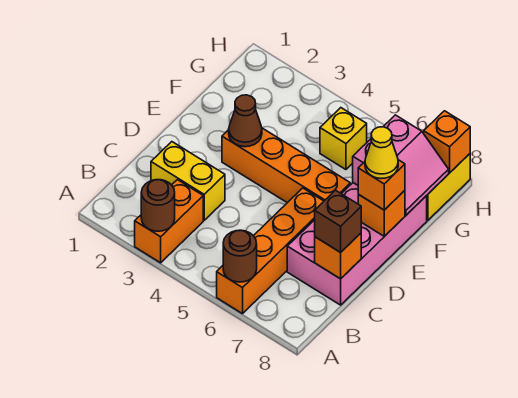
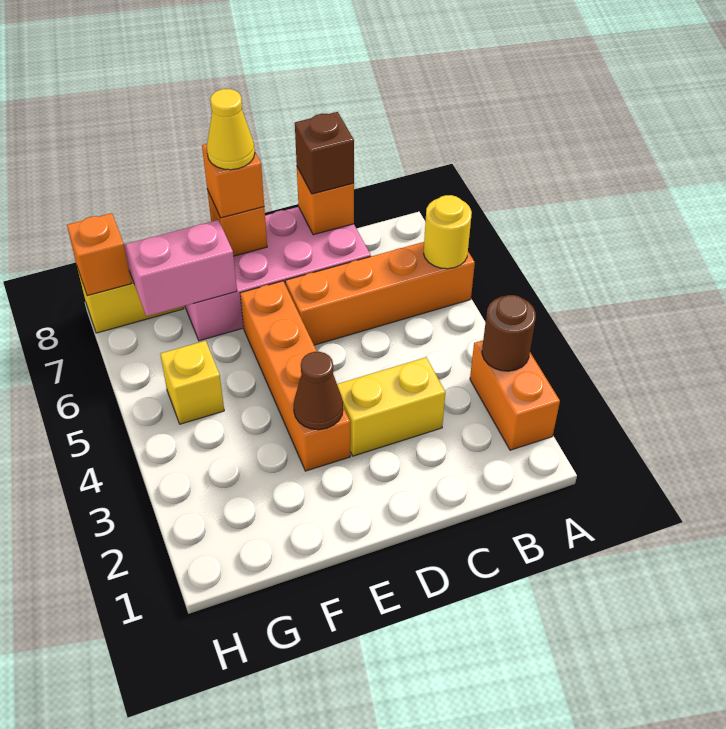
orange brick A3:B3 level 1 -> orange brick A2:A3 level 1
brown round brick A6 level 2 -> yellow round brick A6 level 2
yellow brick C2:C3 level 1 -> yellow brick C3:D3 level 1

